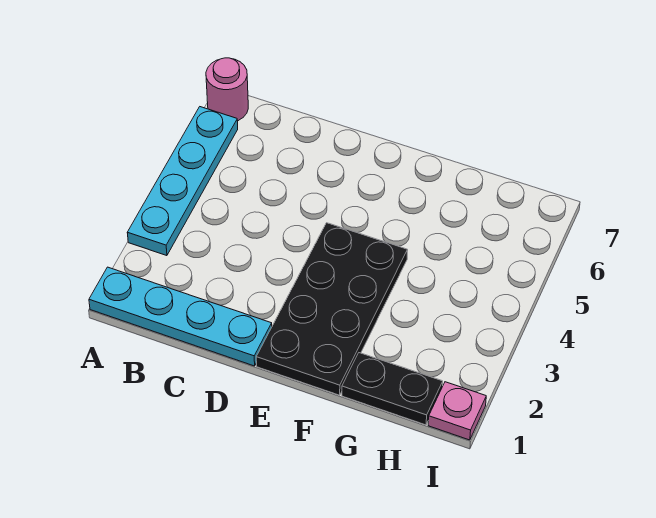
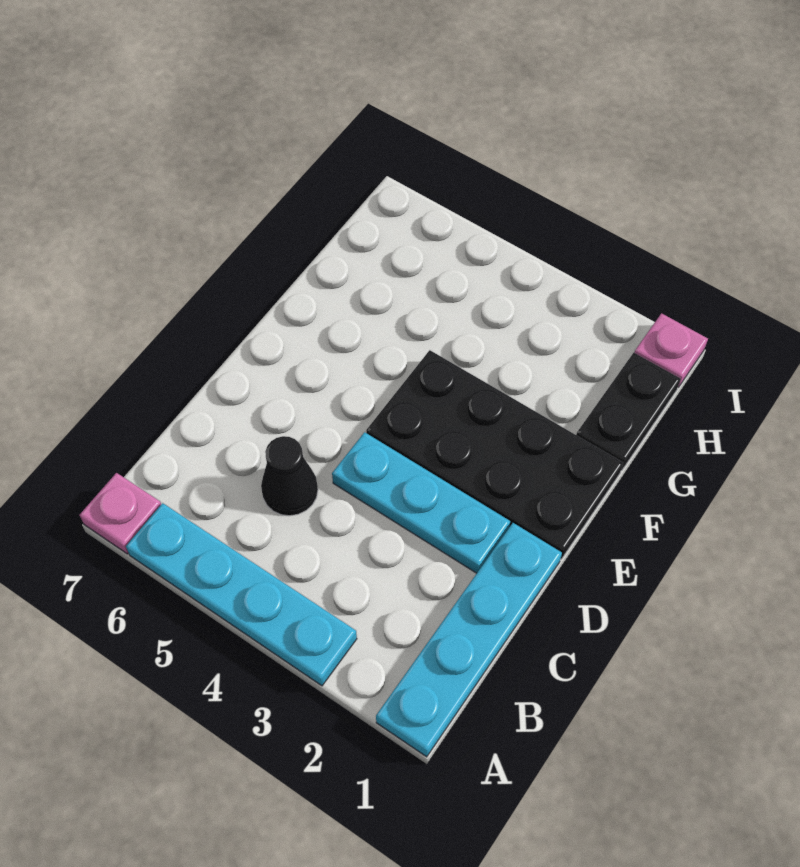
pink round brick A7 level 1 -> pink plate A7 level 1
none -> black cone C5 level 1
none -> cyan plate D2:D4 level 1

